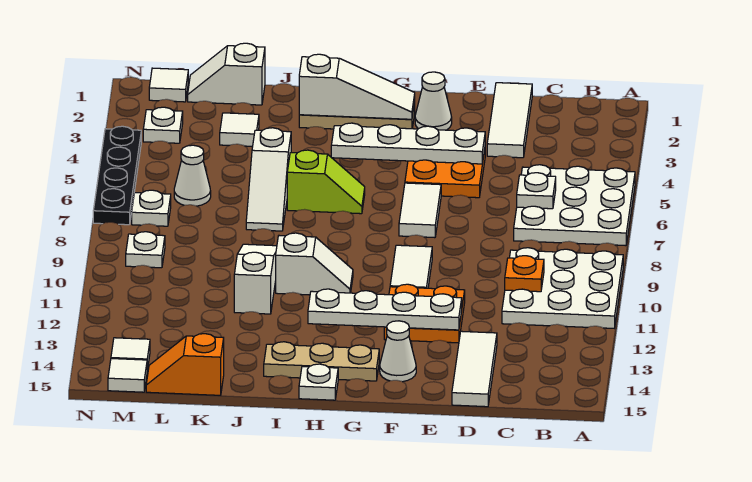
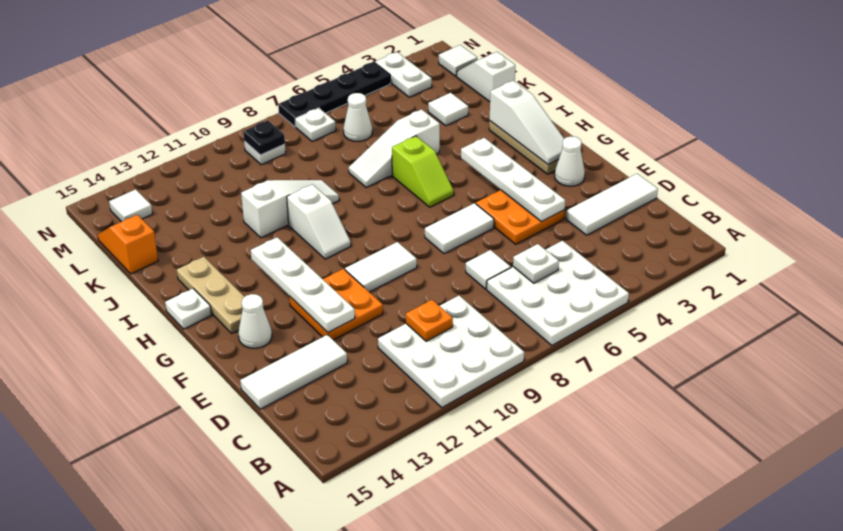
white plate M3 level 1 -> white plate M3:N3 level 1
none -> black plate M9 level 2
white tile M15 level 1 -> white tile D7 level 1

